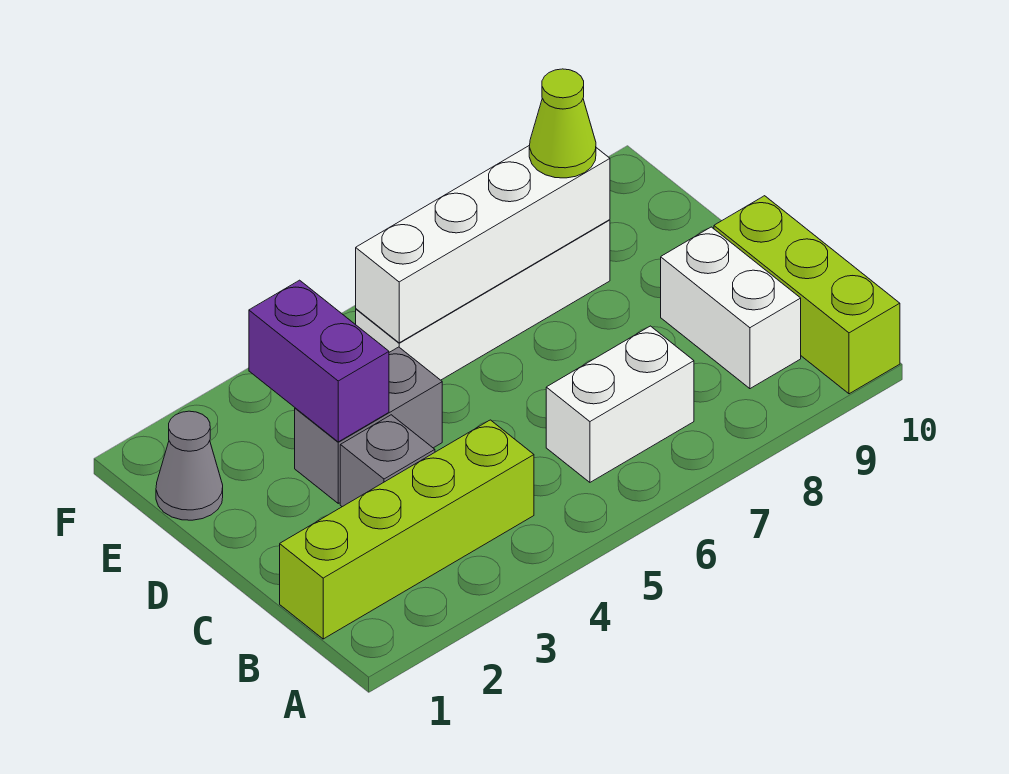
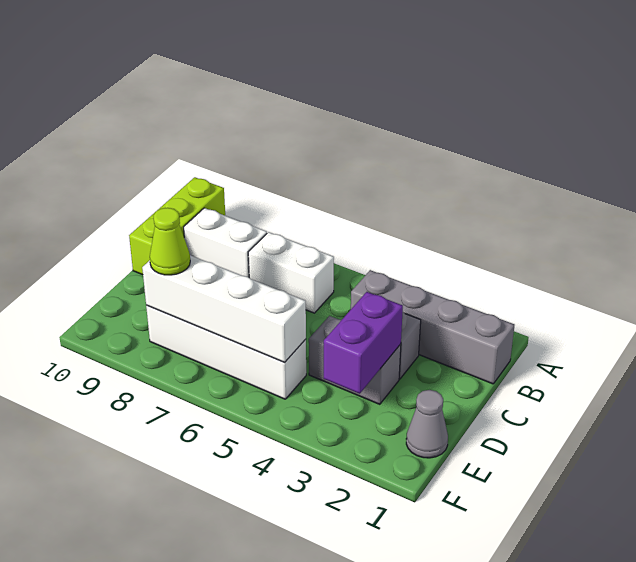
lime brick B1:B4 level 1 -> grey brick B1:B4 level 1
white brick B9:C9 level 1 -> white brick B8:B9 level 1

